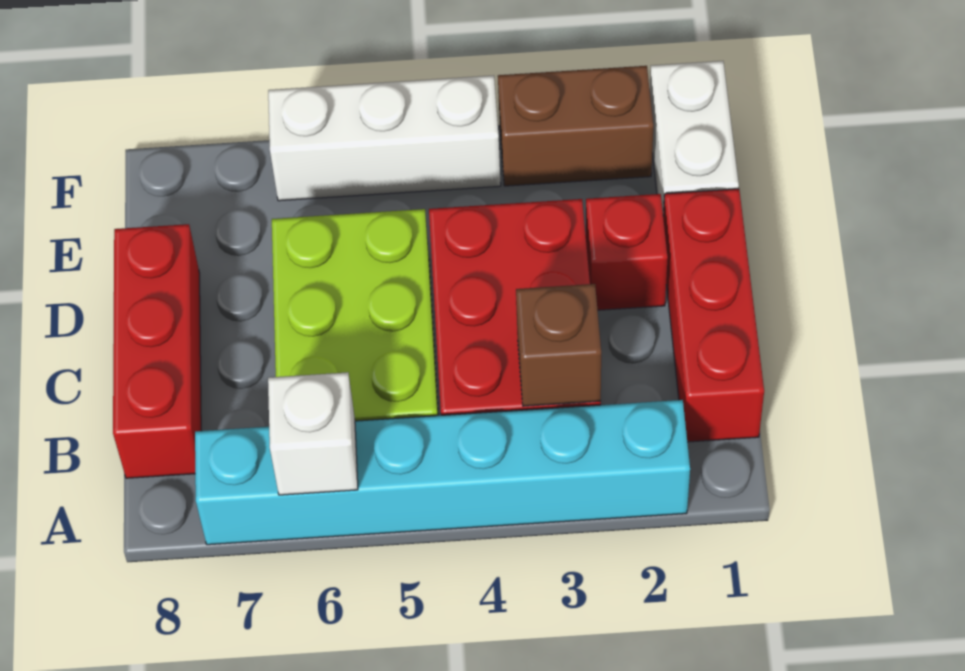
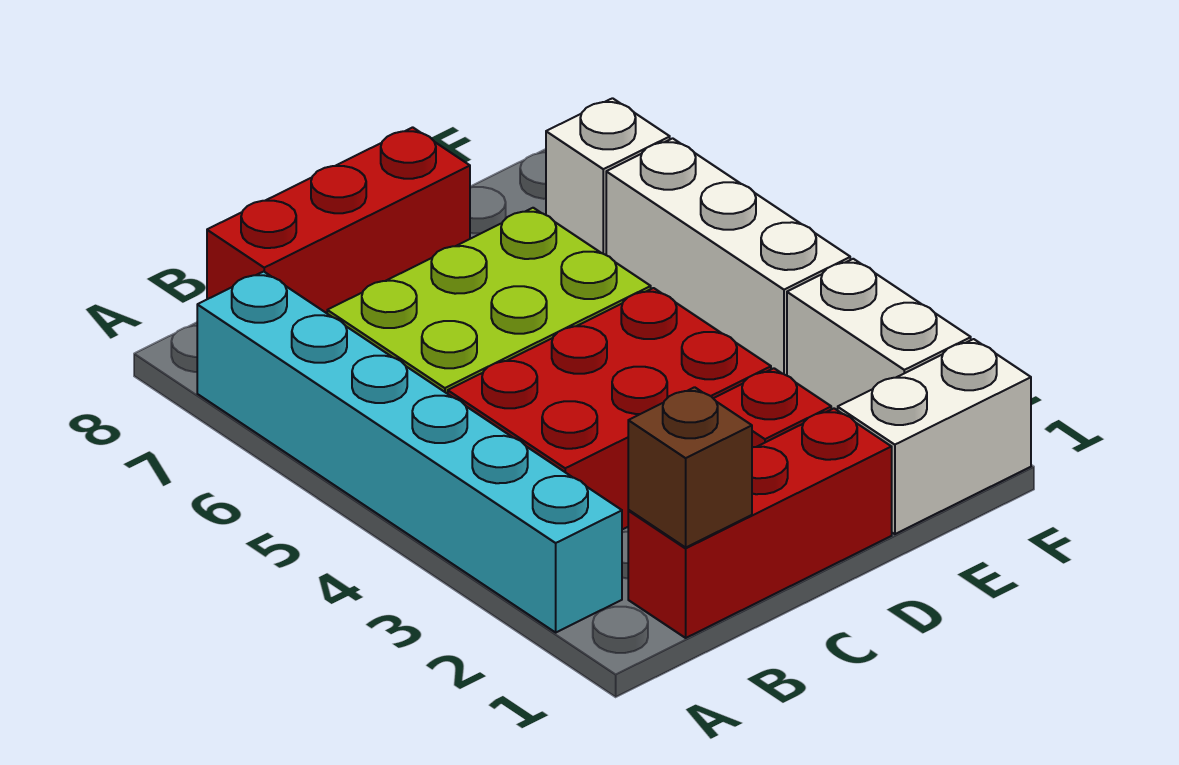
white brick A6 level 2 -> white brick F7 level 1
brown brick B3 level 2 -> brown brick B1 level 2
brown brick F2:F3 level 1 -> white brick F2:F3 level 1

